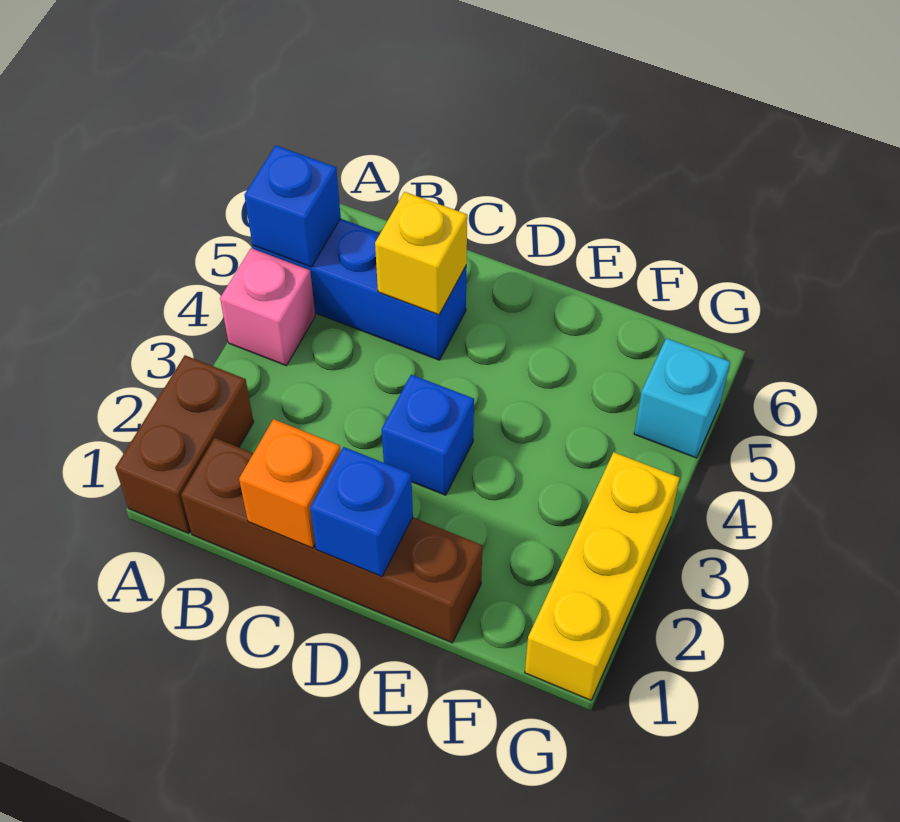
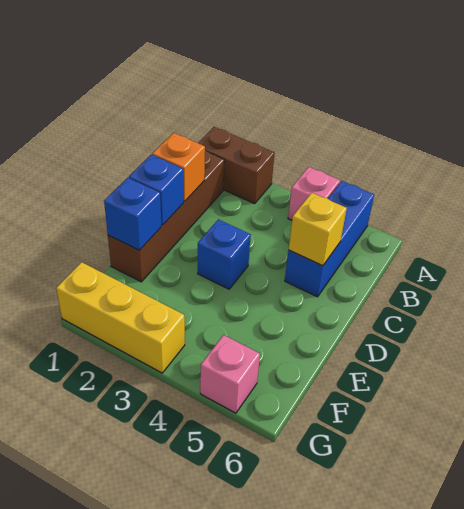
blue brick A5 level 2 -> blue brick E1 level 2
cyan brick G5 level 1 -> pink brick G5 level 1

